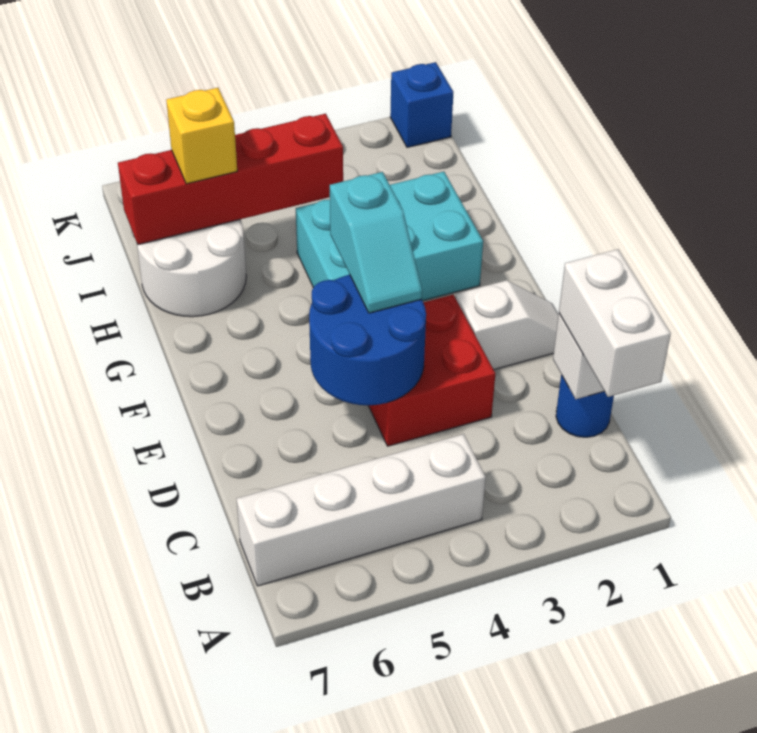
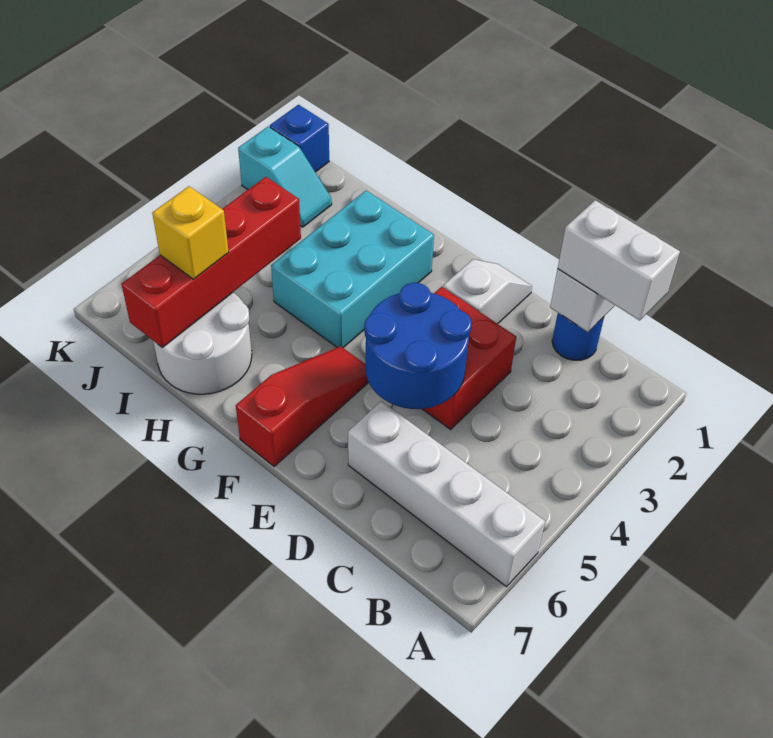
white brick B4:B7 level 1 -> white brick A6:D6 level 1
cyan slope E4:F4 level 3 top F -> cyan slope J2:K2 level 1 top K
none -> red slope F5:F7 level 1 top 7

